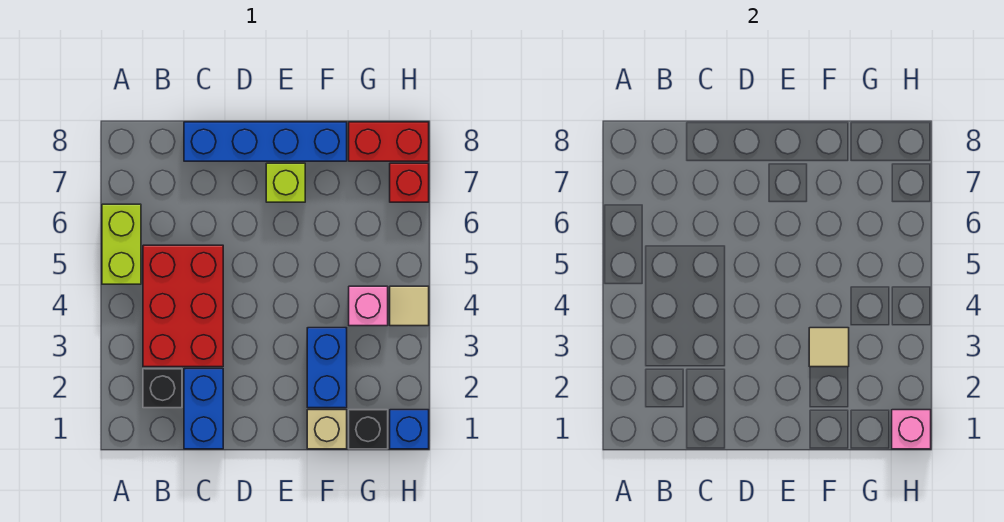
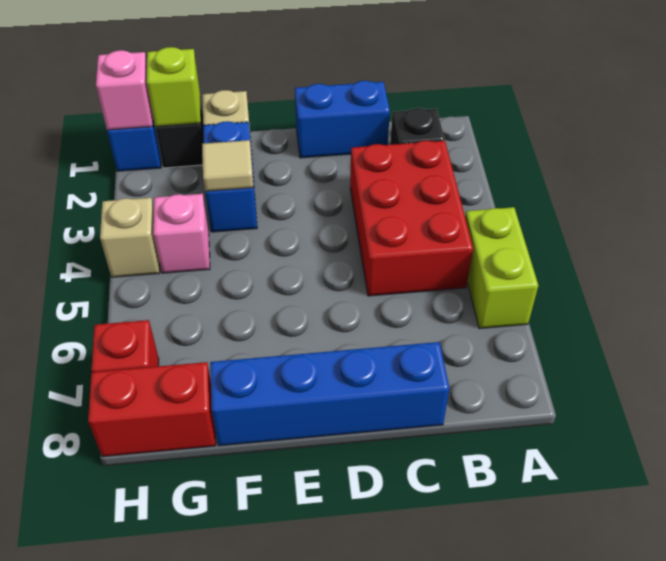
blue brick C1:C2 level 1 -> blue brick C1:D1 level 1
lime brick E7 level 1 -> lime brick G1 level 2
tan tile H4 level 1 -> tan brick H4 level 1

